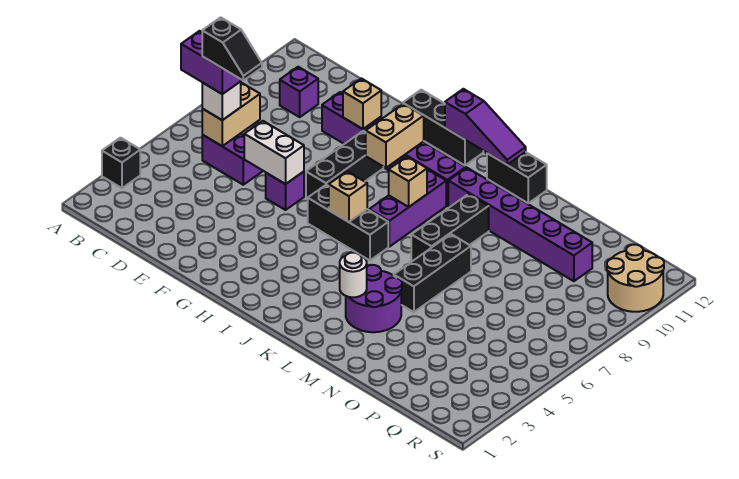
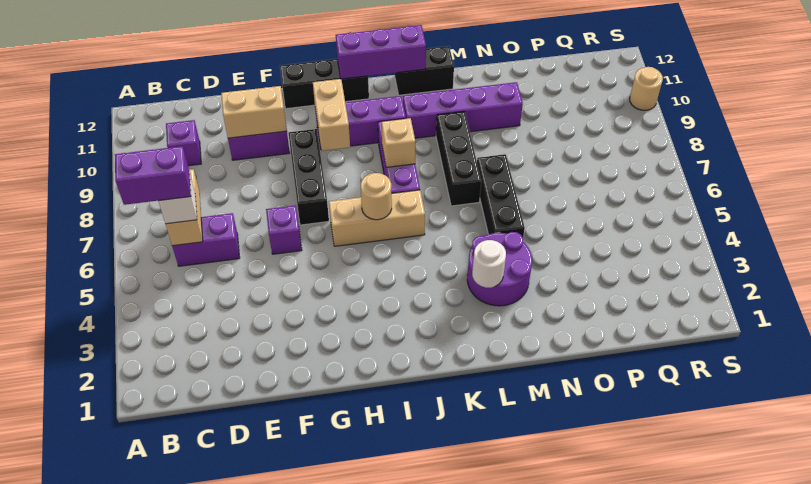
black brick A3 level 1 -> none
black slope C6:D6 level 5 top C -> none
white brick E6:F6 level 2 -> none
tan brick F10 level 2 -> tan brick E10:F10 level 2
black brick H6:J6 level 1 -> tan brick H6:J6 level 1
tan brick I6 level 2 -> tan round brick I6 level 2
purple slope I12:K12 level 2 top I -> purple brick I12:K12 level 2
purple brick K10:P10 level 1 -> purple brick K10:N10 level 1
tan round brick R10:S11 level 1 -> tan round brick S10 level 1

